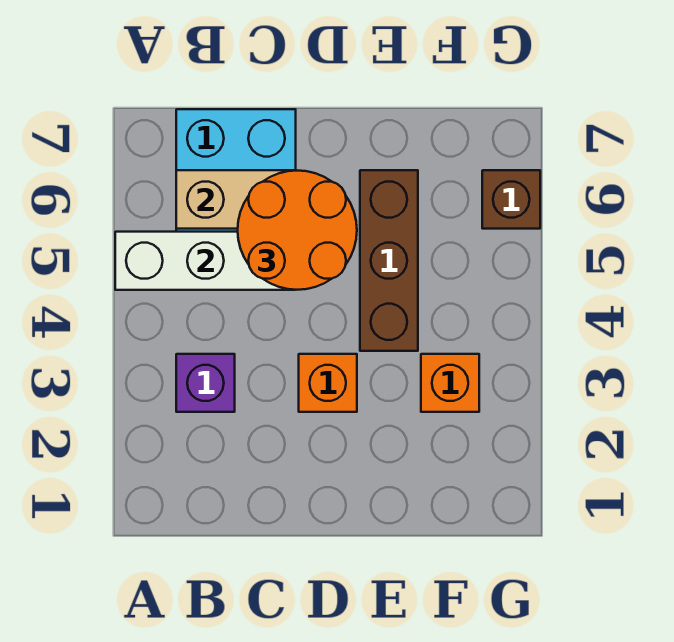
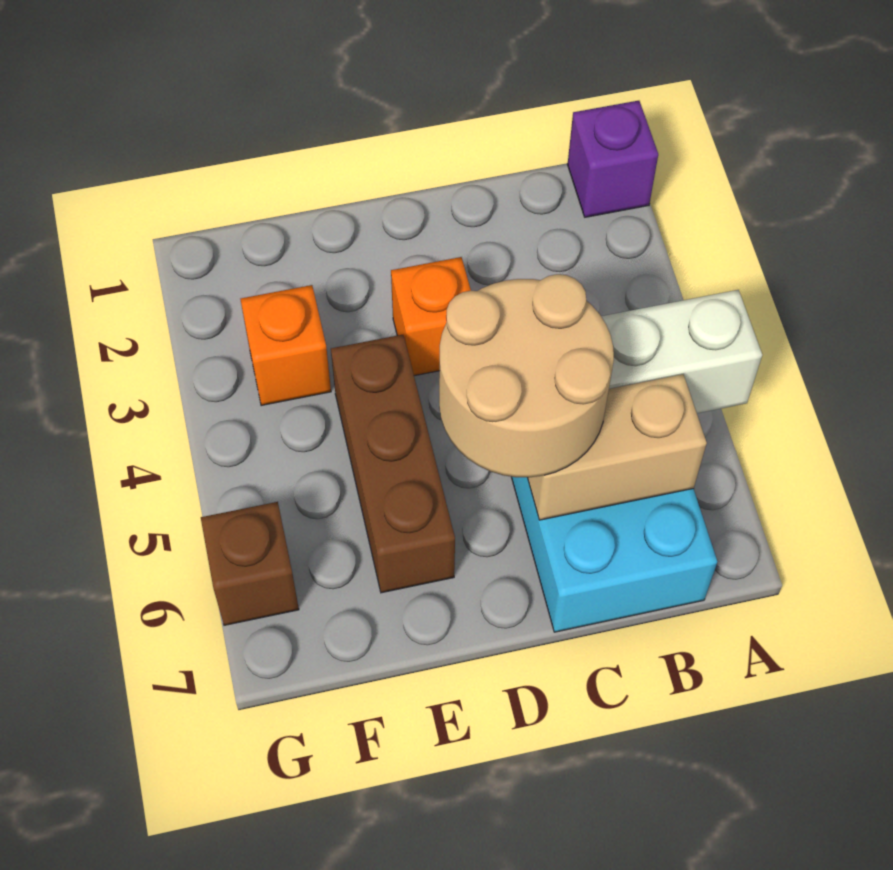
purple brick B3 level 1 -> purple brick A1 level 1
orange round brick C5:D6 level 3 -> tan round brick C5:D6 level 3

